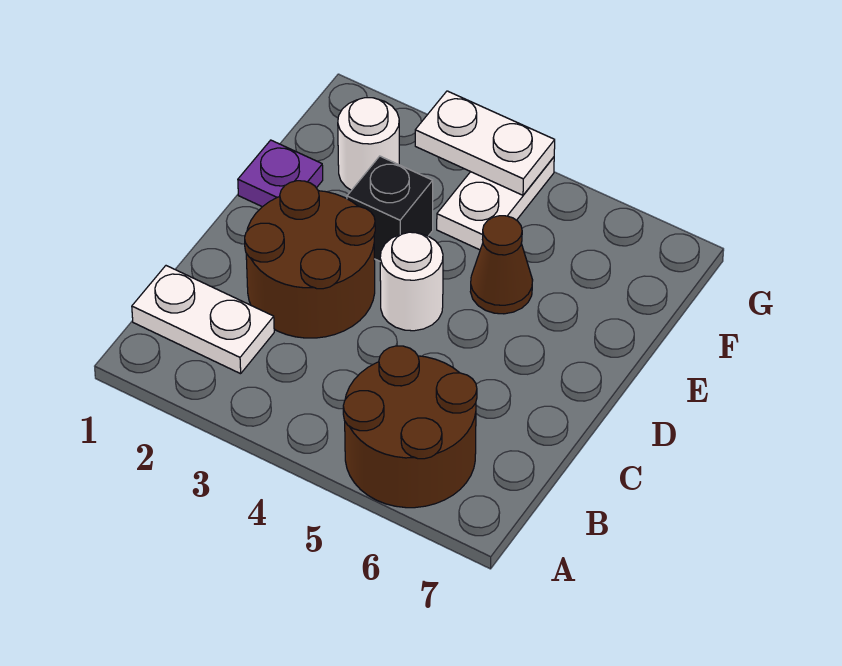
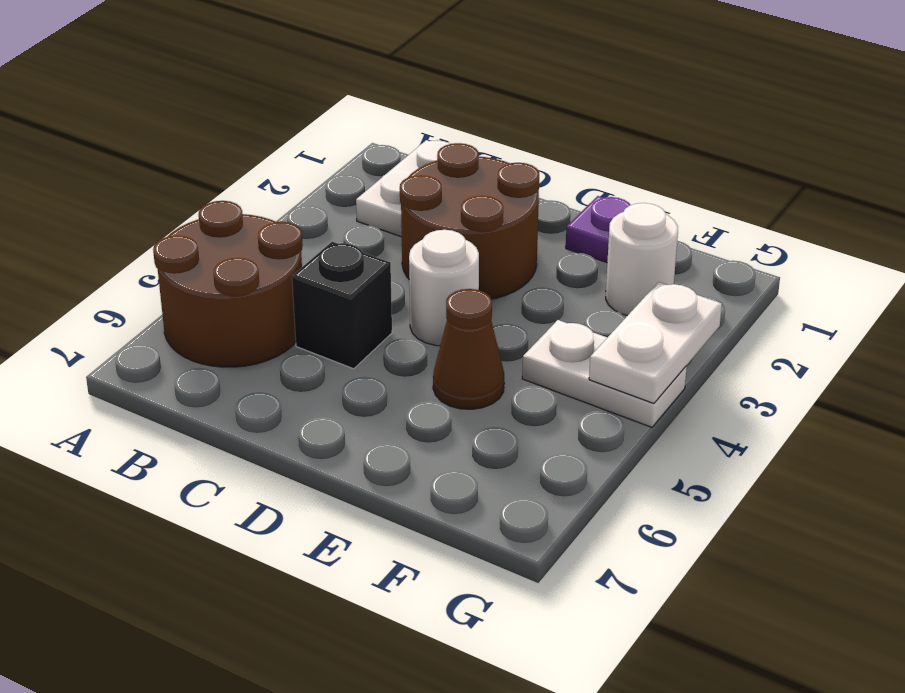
black brick E3 level 1 -> black brick C5 level 1

